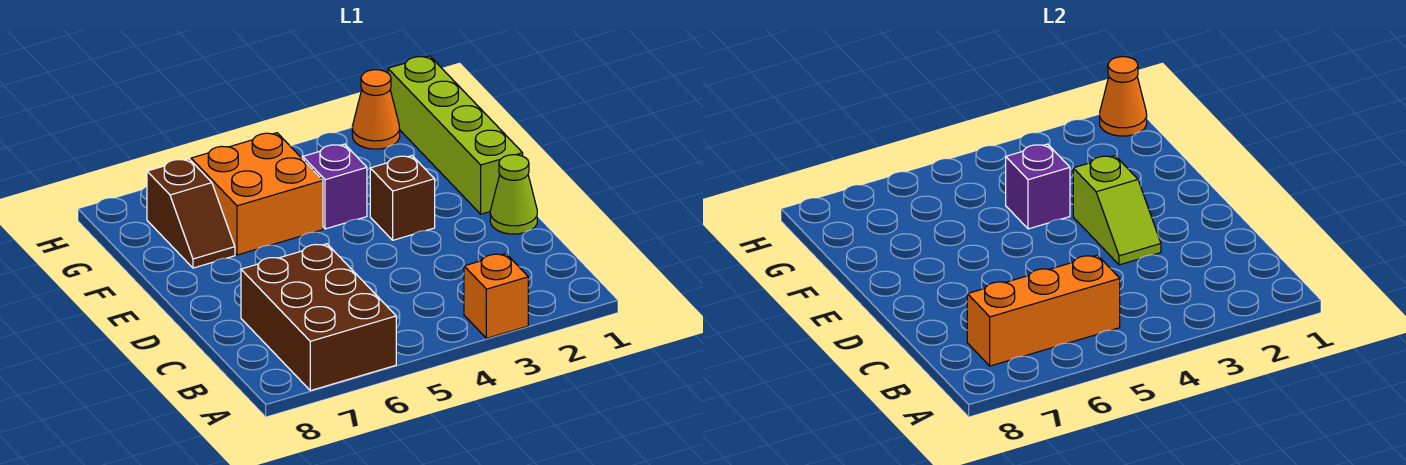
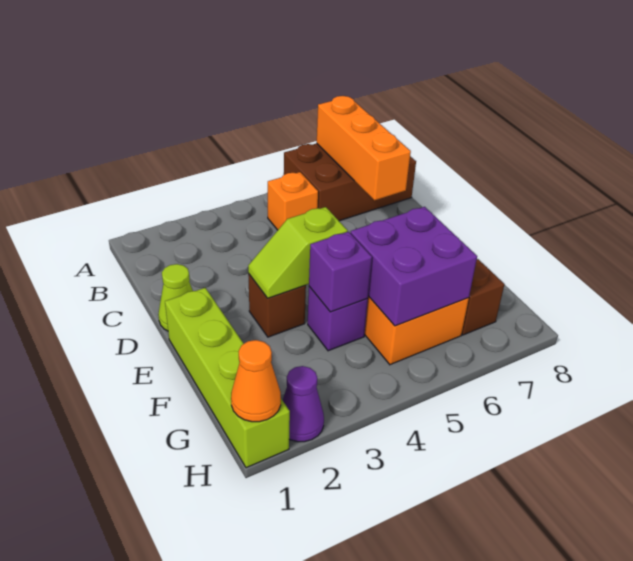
orange brick A3 level 1 -> orange brick B5 level 1
brown brick A6:C7 level 1 -> brown brick A6:B8 level 1
orange brick B5:B7 level 2 -> orange brick A7:C7 level 2
lime slope D3:E3 level 2 top E -> lime slope E3:E4 level 2 top 4
none -> purple brick F5:G6 level 2
orange cone H2 level 1 -> purple cone H2 level 1

